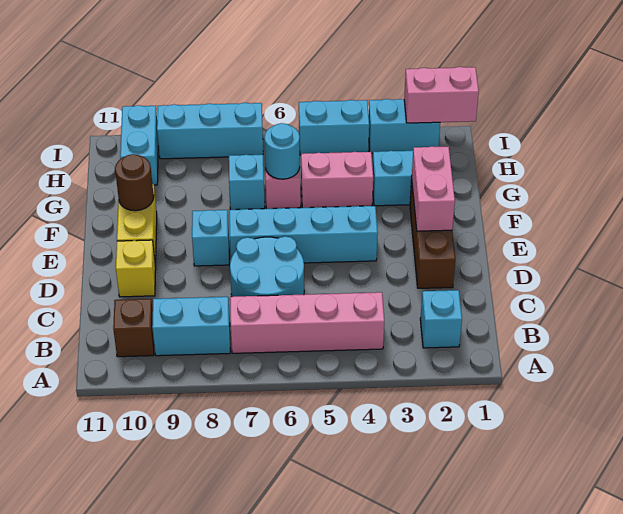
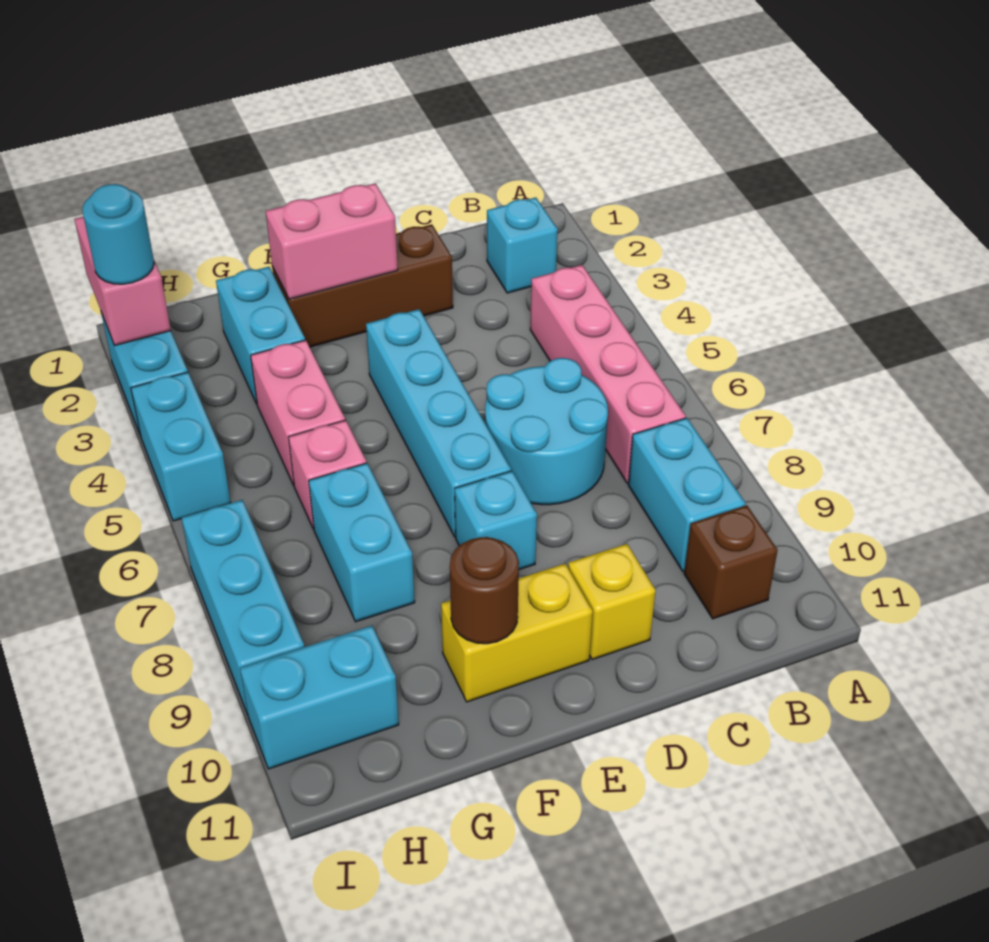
cyan round brick G6 level 2 -> cyan round brick I2 level 3
cyan brick G7 level 1 -> cyan brick G7:G8 level 1

